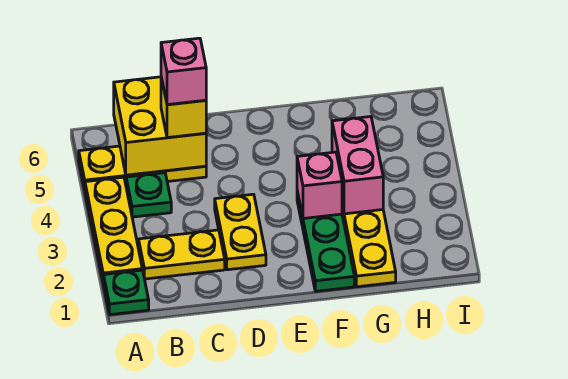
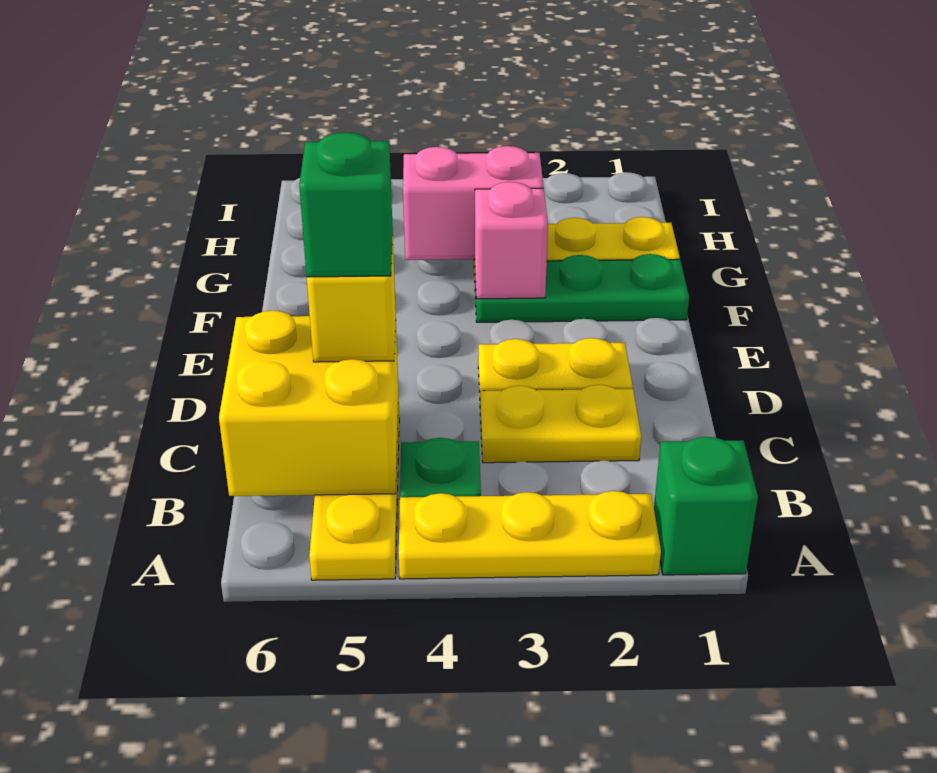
green plate A1 level 1 -> green brick A1 level 1
yellow plate B2:C2 level 1 -> yellow plate C2:C3 level 1
pink brick C5 level 4 -> green brick C5 level 4

